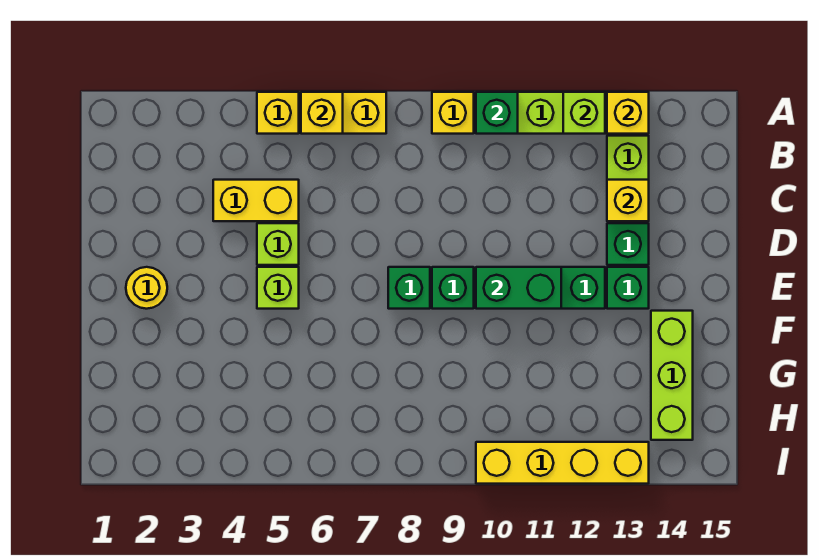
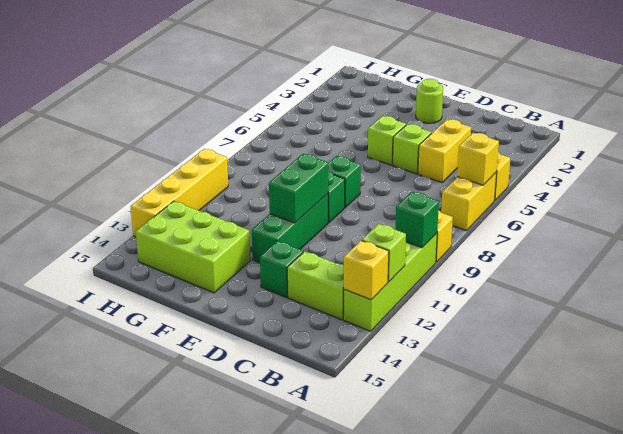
yellow brick C13 level 2 -> none
yellow round brick E2 level 1 -> lime round brick E2 level 1
green brick E13 level 1 -> none
lime brick F14:H14 level 1 -> lime brick F13:H14 level 1

